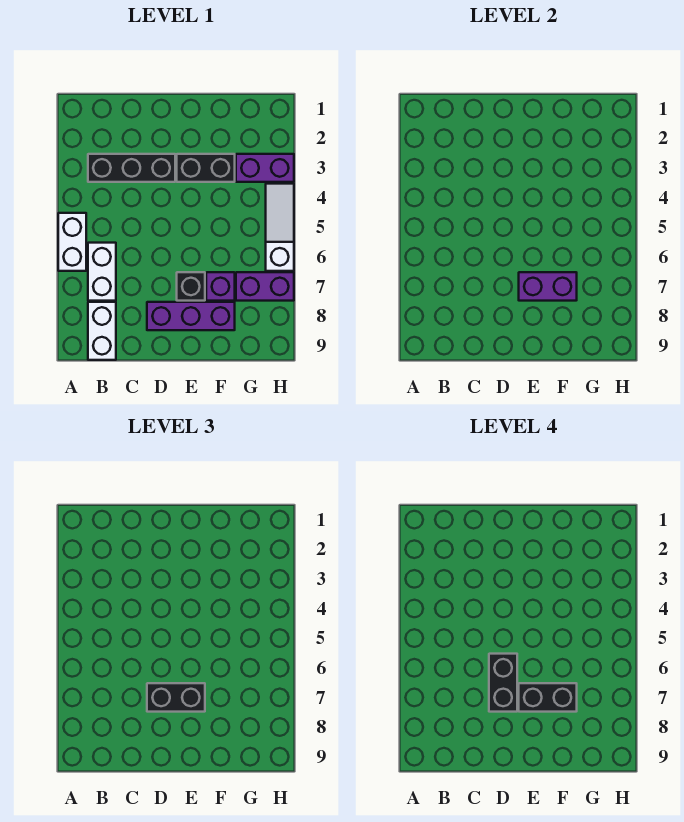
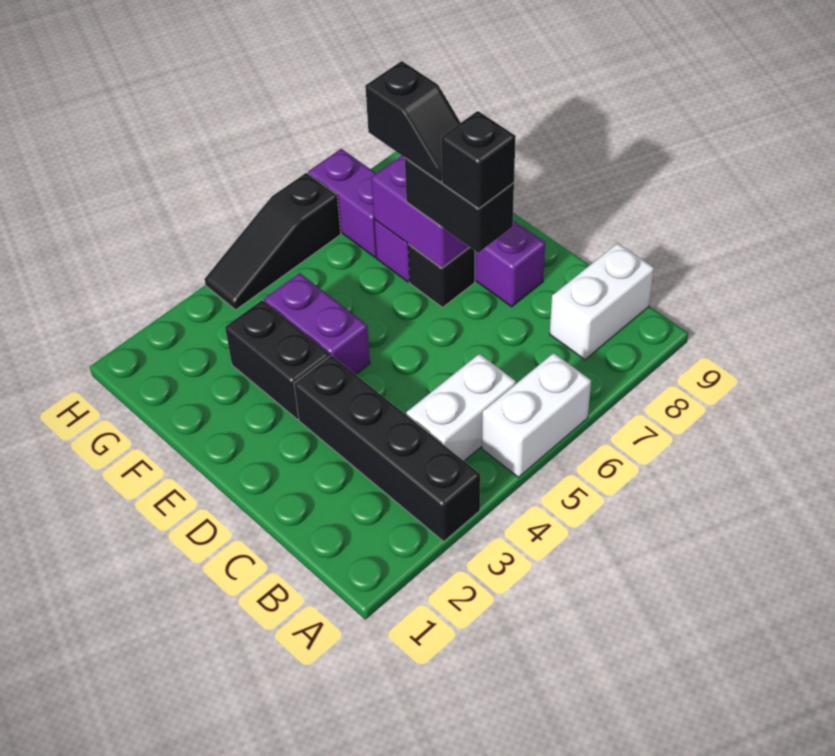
black brick B3:D3 level 1 -> black brick A3:D3 level 1
white brick B6:B7 level 1 -> white brick B4:B5 level 1
black brick D6:D7 level 4 -> black brick D7 level 4
black brick E7:F7 level 4 -> black slope E7:F7 level 4 top F
purple brick G3:H3 level 1 -> purple brick E4:F4 level 1
white slope H4:H6 level 1 top 6 -> black slope H4:H6 level 1 top 6

